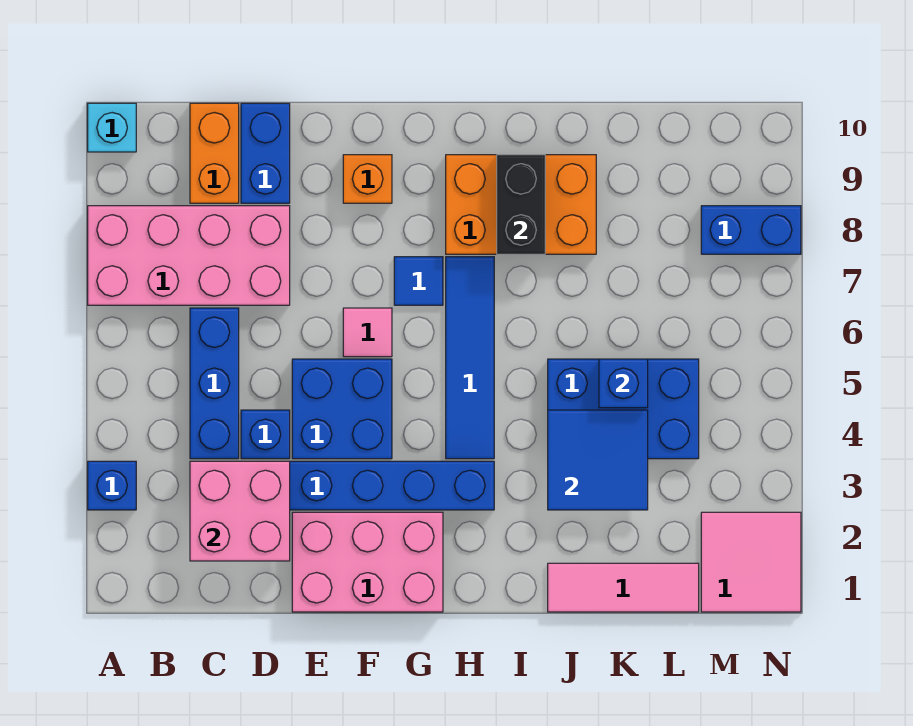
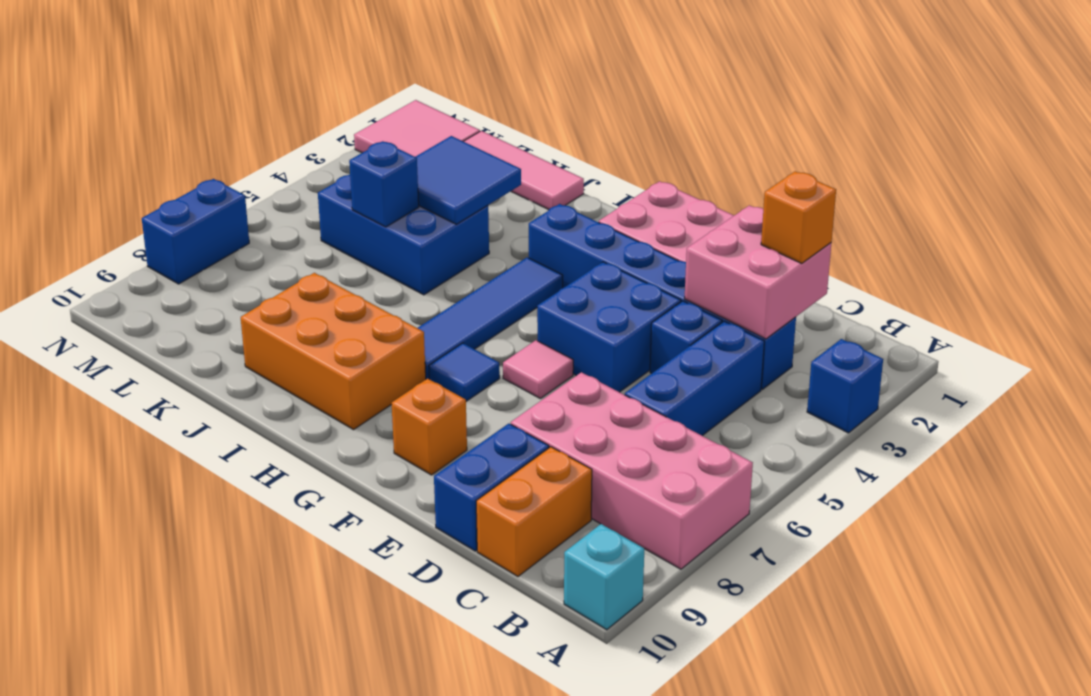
none -> orange brick C2 level 3
black brick I8:I9 level 2 -> none
blue brick M8:N8 level 1 -> blue brick N7:N8 level 1

